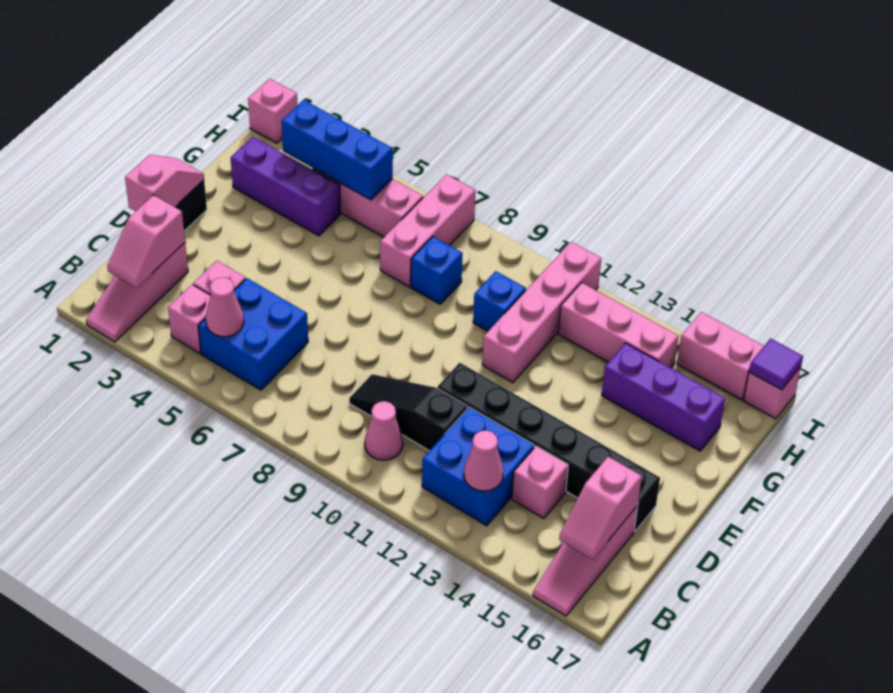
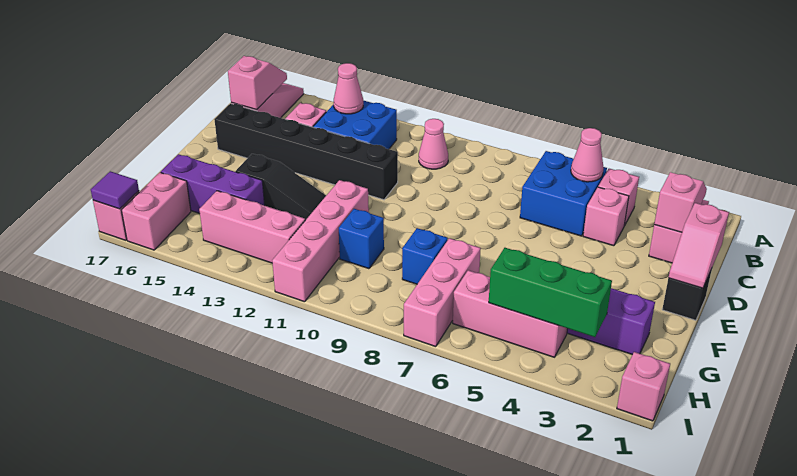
black slope C9:C11 level 1 top 11 -> black slope F12:F14 level 1 top 14
blue brick H3:H5 level 2 -> green brick H3:H5 level 2
pink brick I15:I16 level 1 -> pink brick H16:I16 level 1

